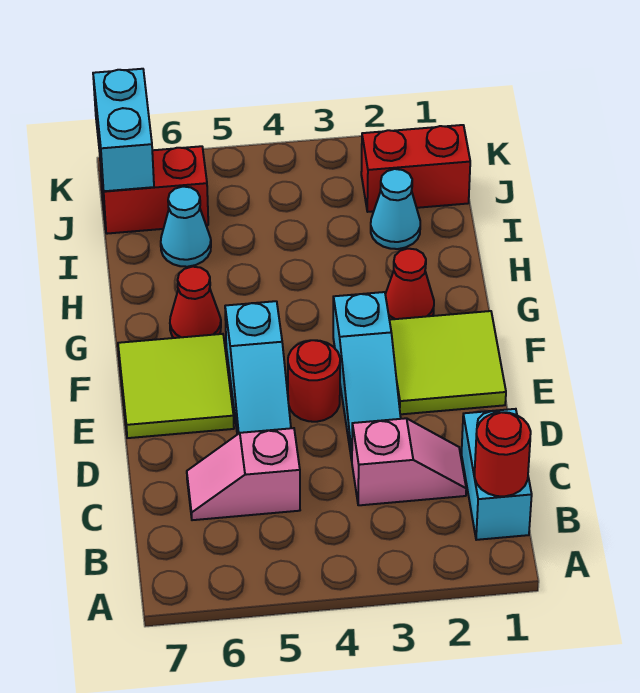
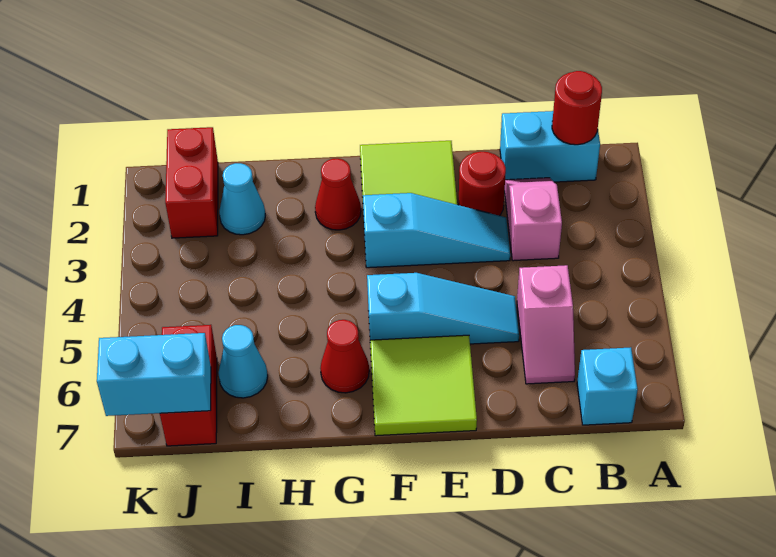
none -> cyan brick B7 level 1
red round brick E4 level 1 -> red round brick D2 level 1

